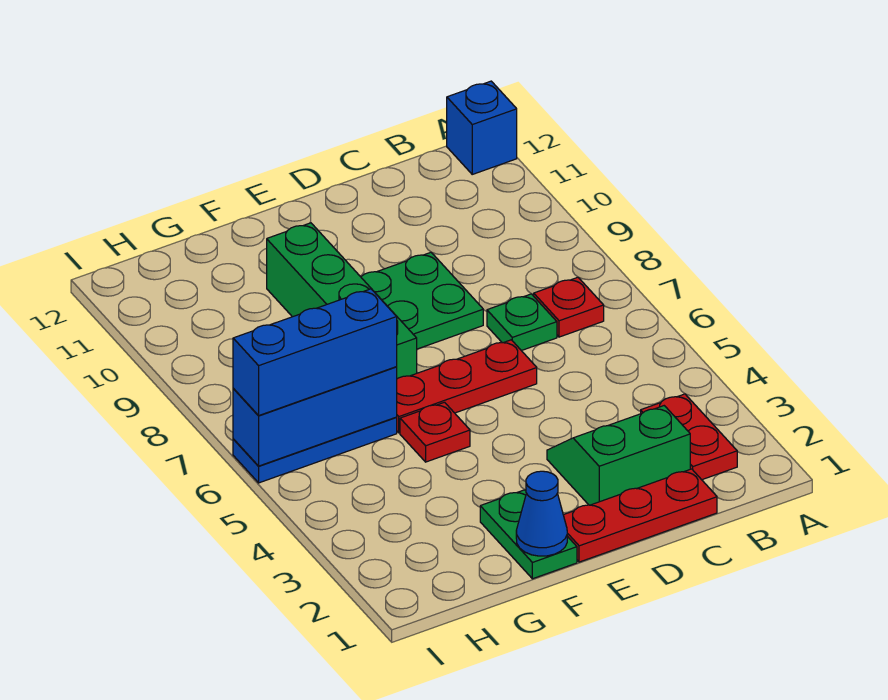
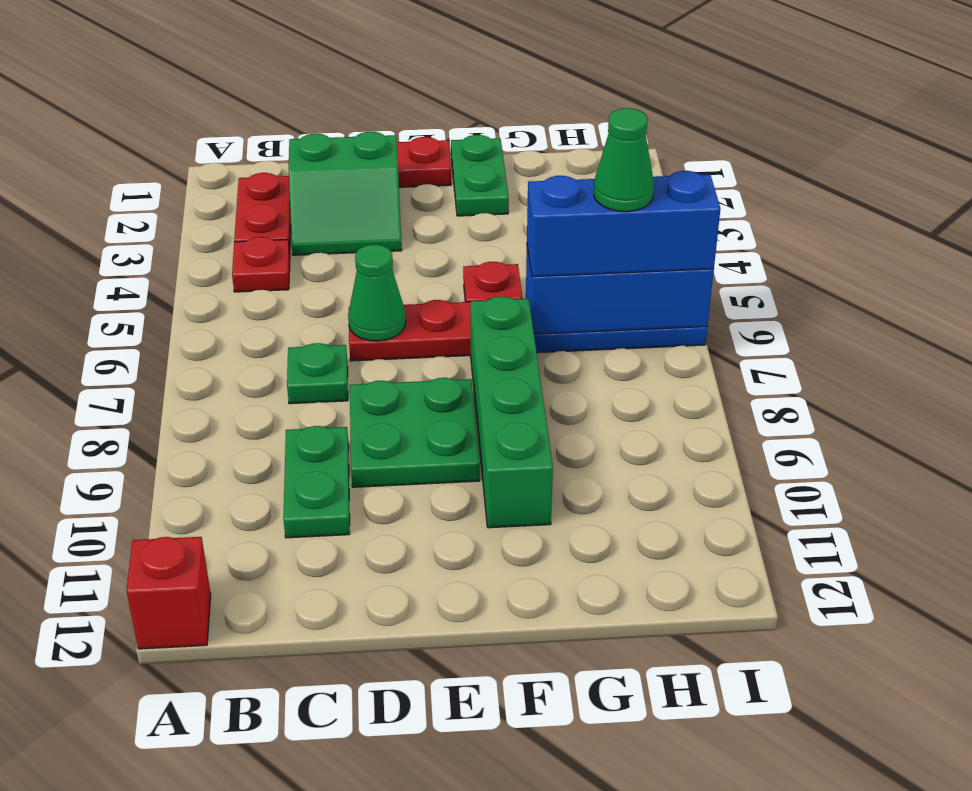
blue brick A12 level 1 -> red brick A12 level 1
red plate B7 level 1 -> red plate B4 level 1
none -> green plate C9:C10 level 1
none -> green cone D6 level 2
blue cone F1 level 2 -> none
none -> green cone H6 level 4

